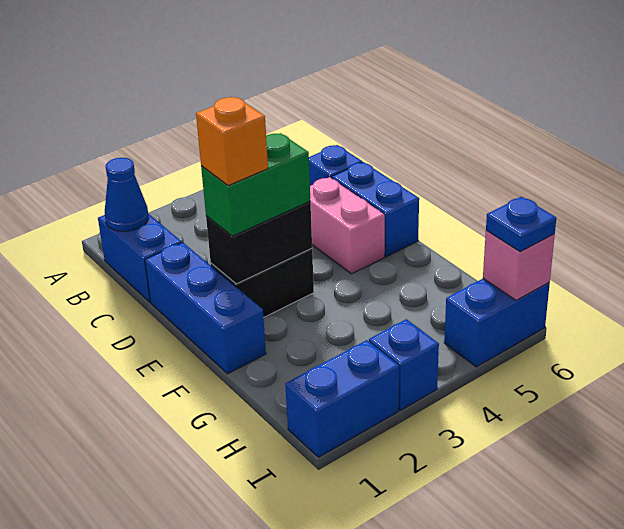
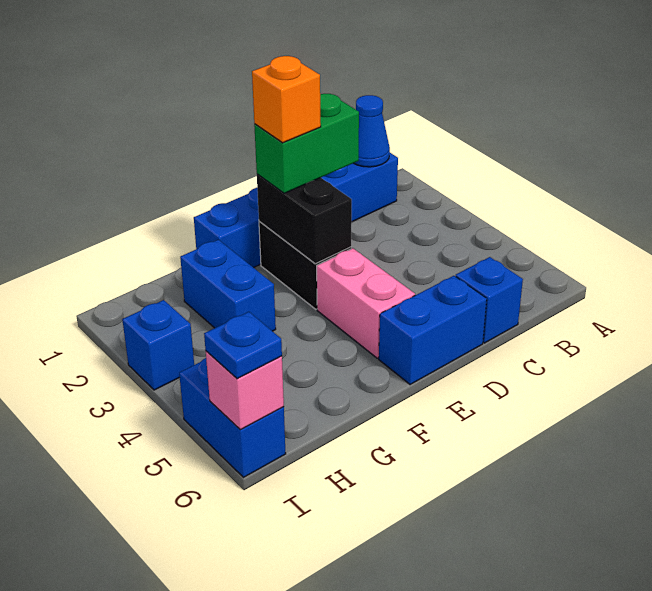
pink brick D5:E5 level 1 -> pink brick E4:E5 level 1
green brick E2:E3 level 3 -> green brick D2:E2 level 3
blue brick I1:I2 level 1 -> blue brick G2:G3 level 1

